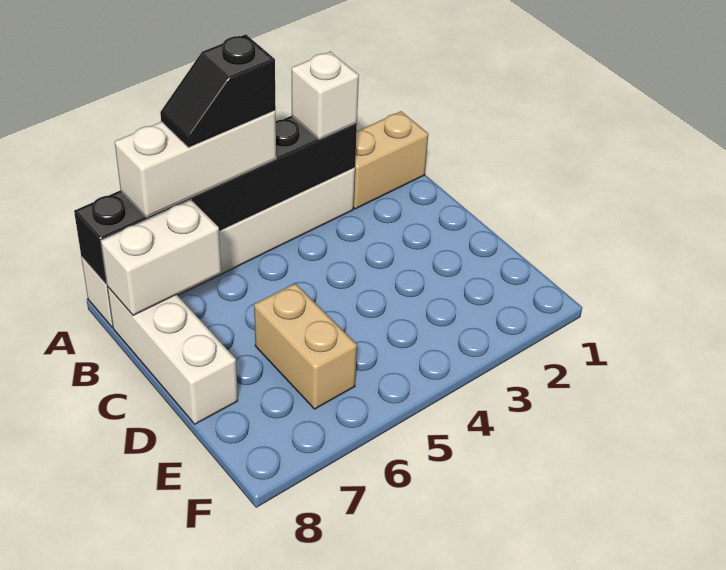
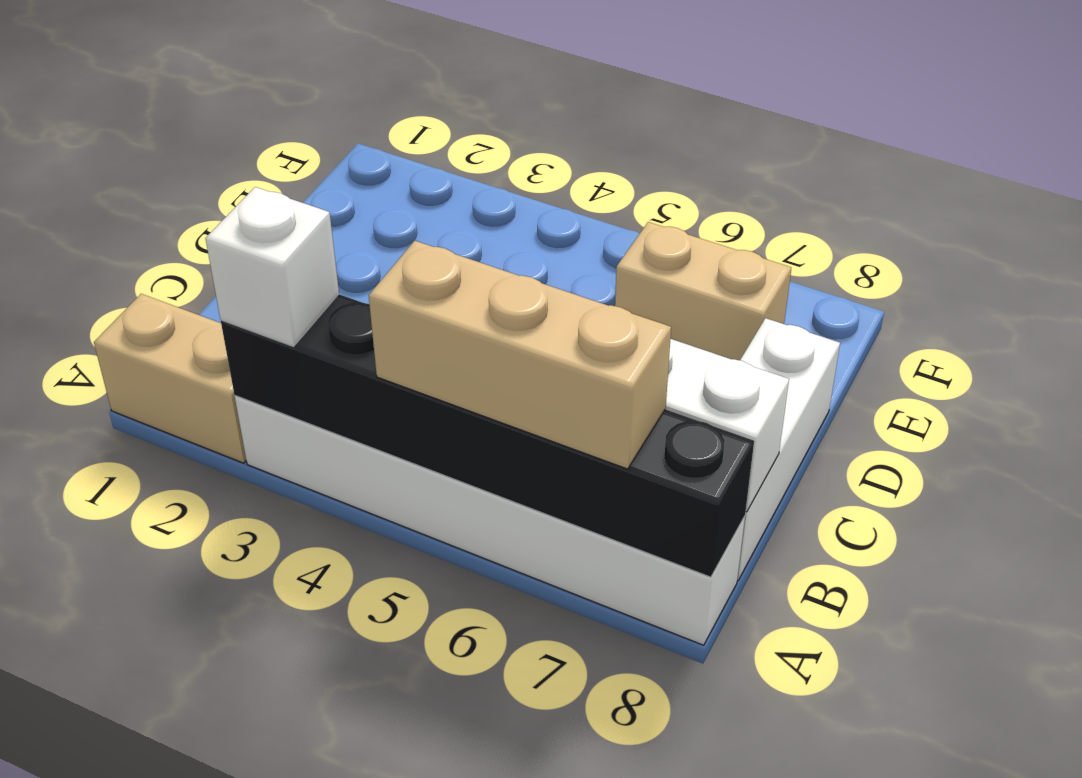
white brick A5:A7 level 3 -> tan brick A5:A7 level 3
black slope A5:A6 level 4 top 5 -> none
tan brick D6:E6 level 1 -> tan brick E6:E7 level 1

